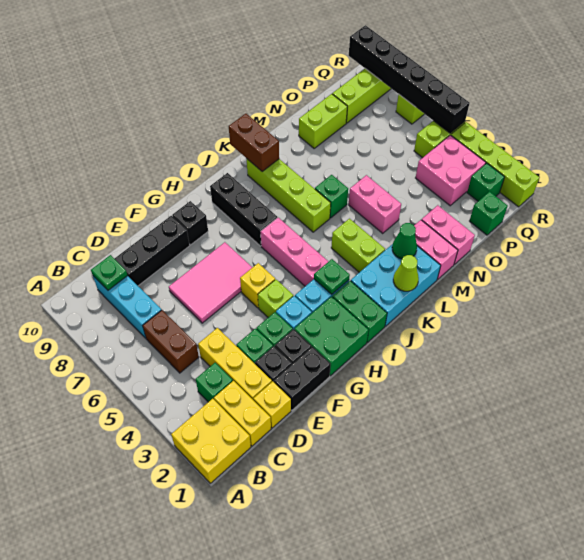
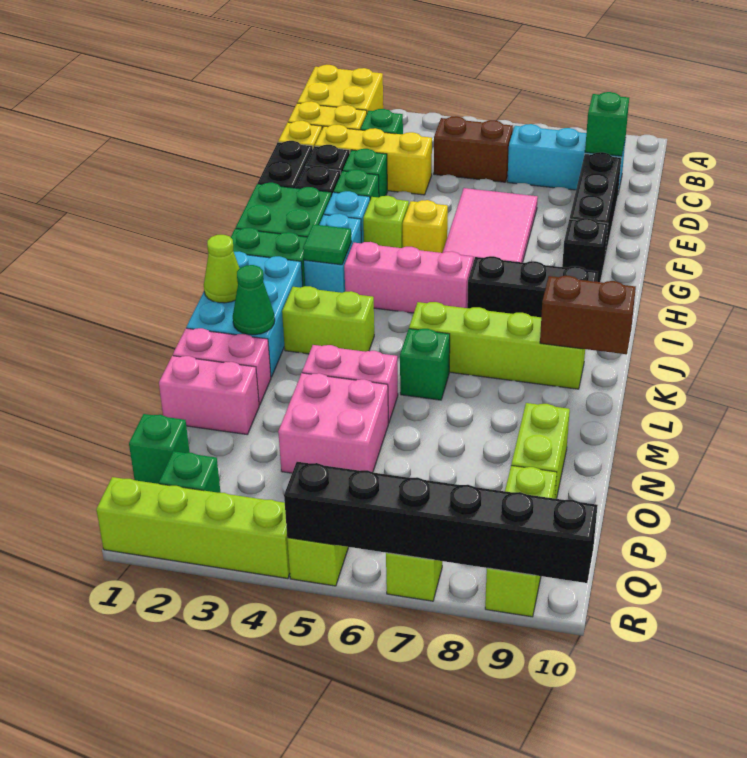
green plate C9 level 2 -> green brick C9 level 2
green plate I3 level 2 -> green tile I3 level 2
pink brick P3:Q4 level 1 -> pink brick N4:O5 level 1

